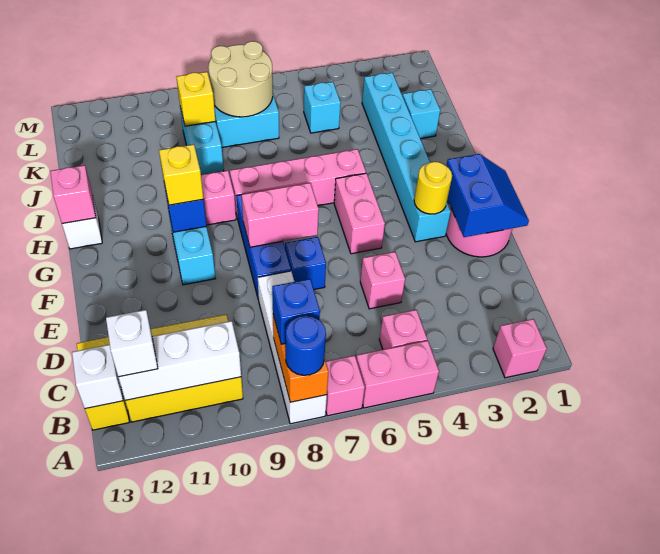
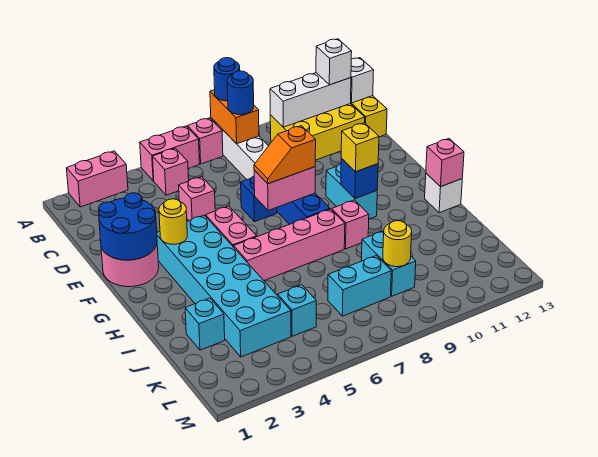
pink brick A2 level 1 -> pink brick A2:A3 level 1
blue brick B8 level 3 -> blue round brick B8 level 3
blue slope E1:F2 level 2 top 2 -> blue round brick E1:F2 level 2
cyan brick F3:K3 level 1 -> cyan brick F3:K4 level 1
none -> orange slope F7:F8 level 3 top 8
tan round brick K7:L8 level 2 -> none
yellow brick K9 level 2 -> yellow round brick K9 level 2

